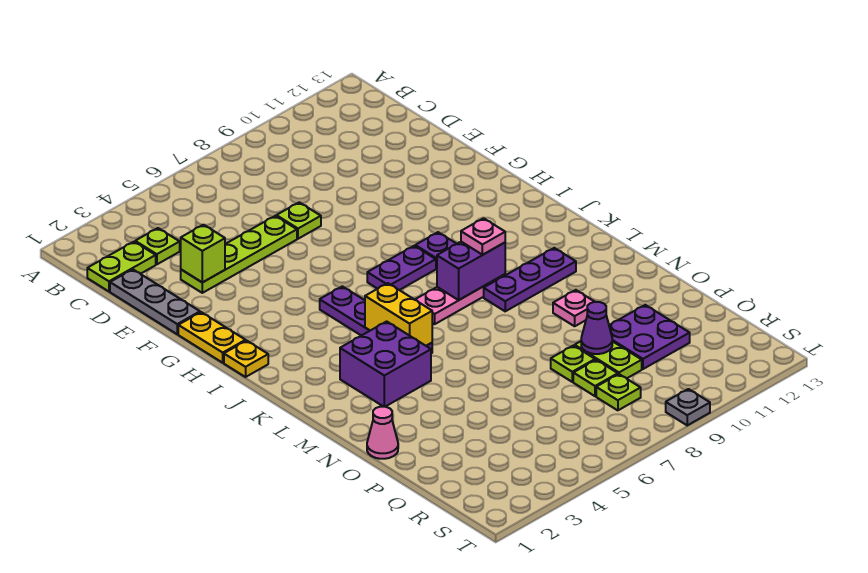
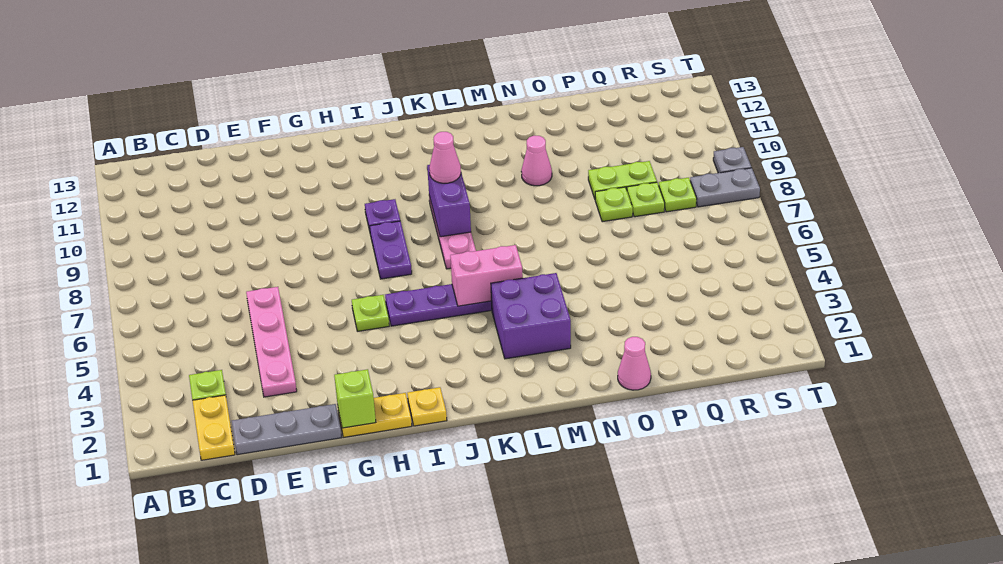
lime plate C1:C2 level 1 -> yellow plate C1:C2 level 1
lime plate E3:E6 level 1 -> pink plate E3:E6 level 1
lime brick E3 level 2 -> lime brick G1 level 2
lime plate E7 level 1 -> lime plate H5 level 1
yellow brick K5:L5 level 2 -> pink brick K5:L5 level 2
pink plate K9 level 3 -> pink cone K9 level 3
purple plate L9:L11 level 1 -> none
pink plate N10 level 1 -> pink cone N10 level 1
purple cone P9 level 2 -> none
purple plate P10:Q11 level 1 -> none
none -> grey plate S8:T8 level 1

